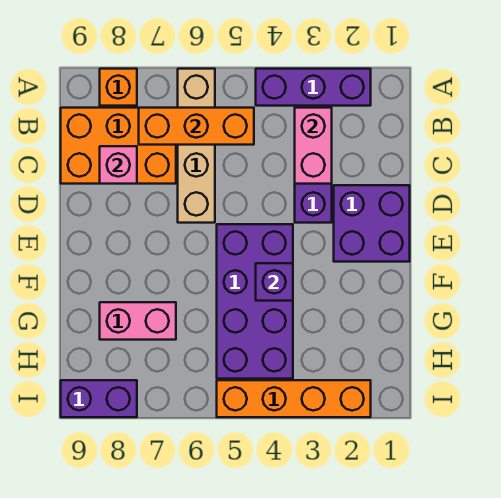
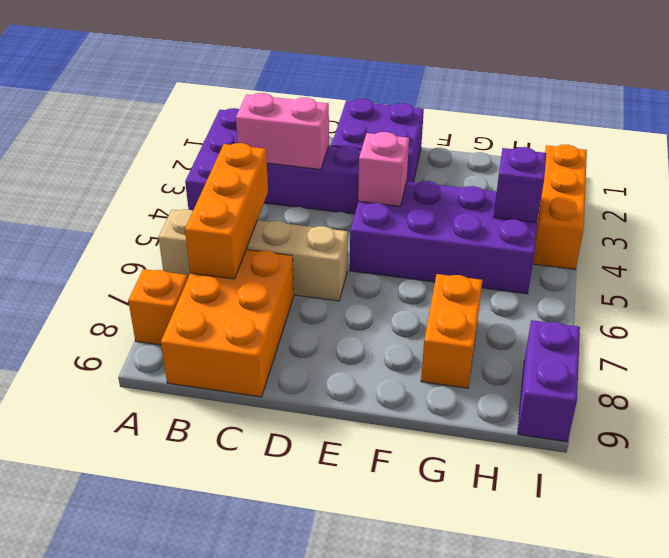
pink brick C8 level 2 -> pink brick E4 level 2
purple brick F4 level 2 -> purple brick H4 level 2
pink brick G7:G8 level 1 -> orange brick G7:G8 level 1
orange brick I2:I5 level 1 -> orange brick I2:I4 level 1

